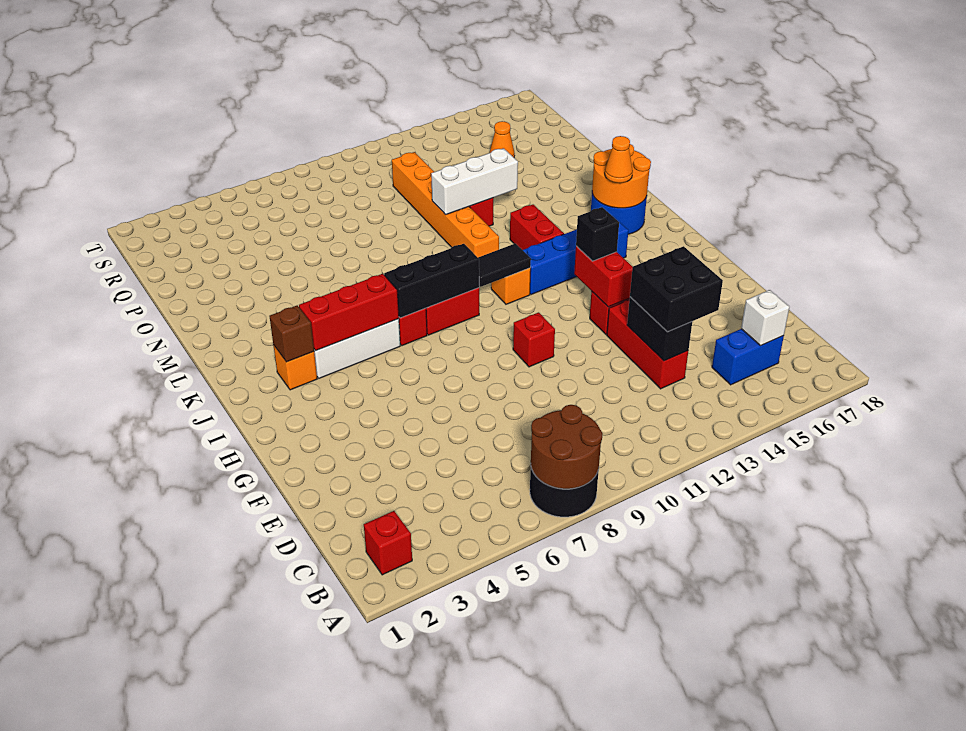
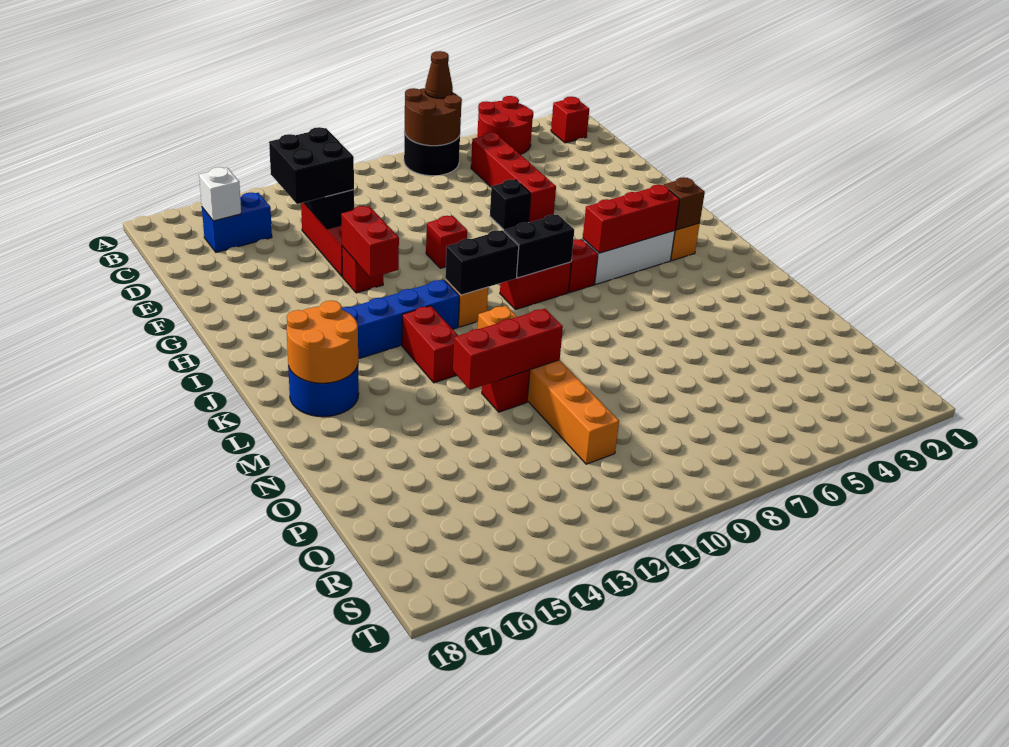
none -> red round brick A4:B5 level 1
none -> brown cone A7 level 3
none -> red brick C6:F6 level 1
black brick H13 level 3 -> black brick F7 level 1
black brick J7:J9 level 2 -> black brick J8:J9 level 2
black tile J10:J11 level 2 -> black brick J10:J11 level 2
orange cone K16 level 3 -> none
white brick N11:N13 level 2 -> red brick N11:N13 level 2
orange cone Q15 level 1 -> none

